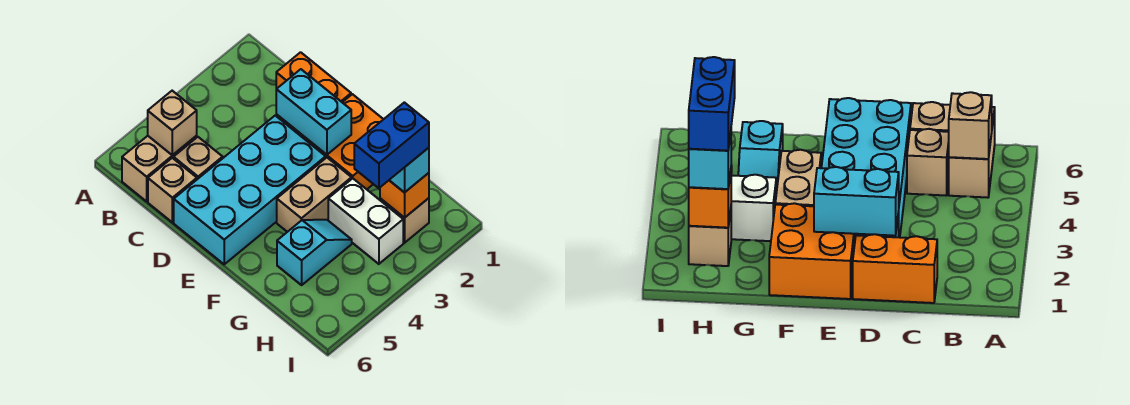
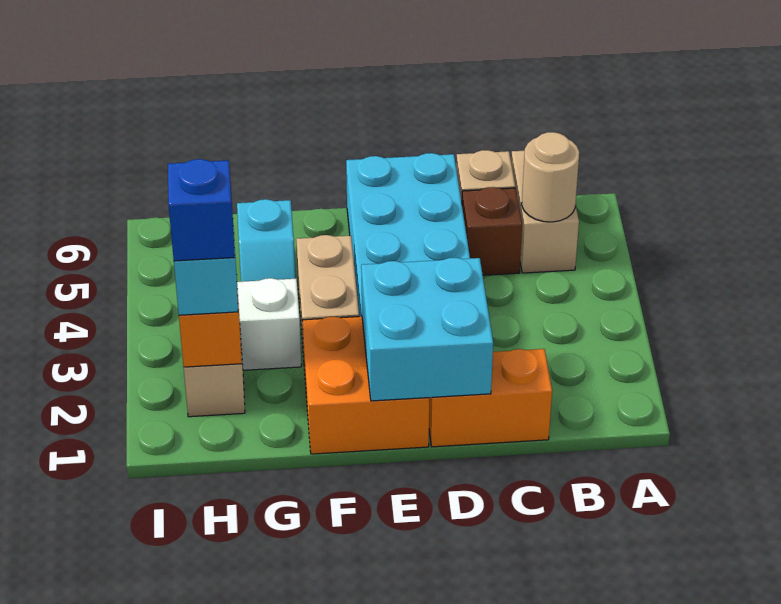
tan brick B5 level 2 -> tan round brick B5 level 2
tan brick C5 level 1 -> brown brick C5 level 1
cyan brick D2:E2 level 2 -> cyan brick D1:E2 level 2
blue brick H2:H3 level 4 -> blue brick H2 level 4

